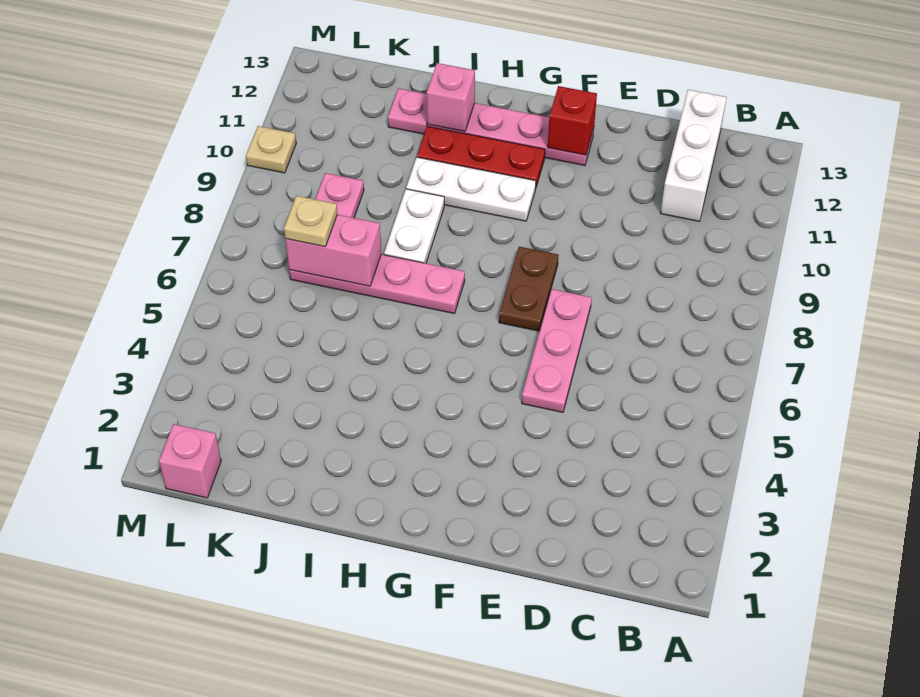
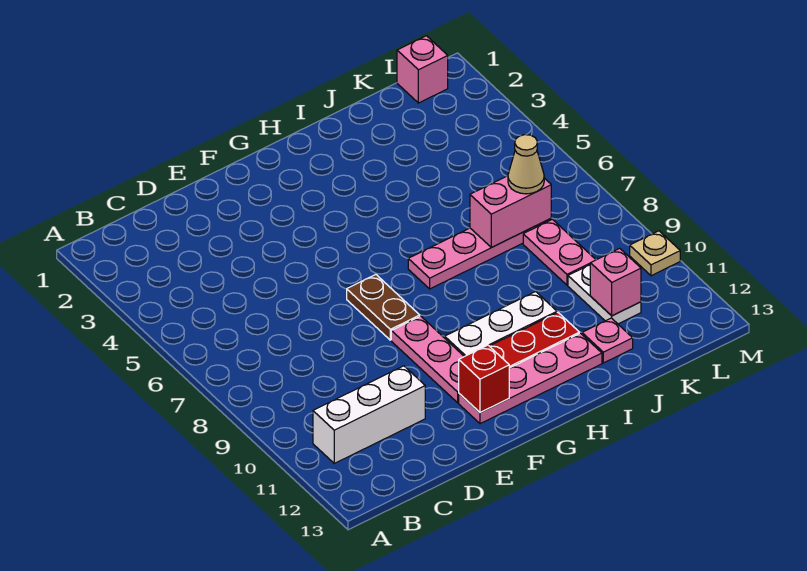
white brick C11:C13 level 1 -> white brick B11:D11 level 1
pink plate E5:E7 level 1 -> pink plate F9:F11 level 1
white plate I8:I9 level 1 -> white plate K10:K11 level 1
pink brick I12 level 2 -> pink brick K11 level 2
tan plate K7 level 3 -> tan cone K7 level 3

